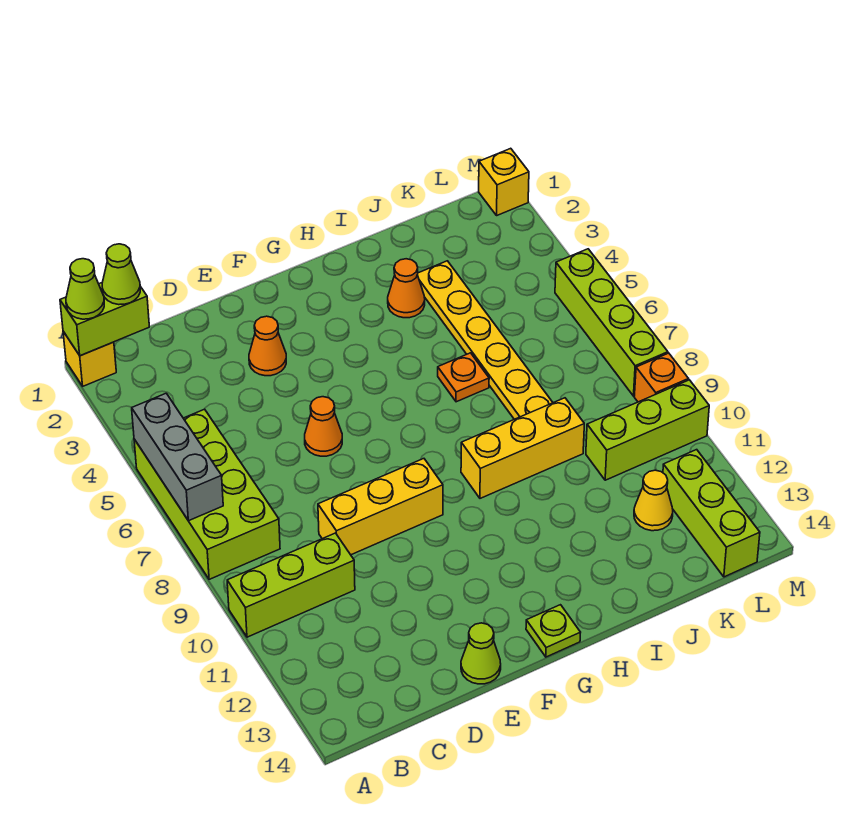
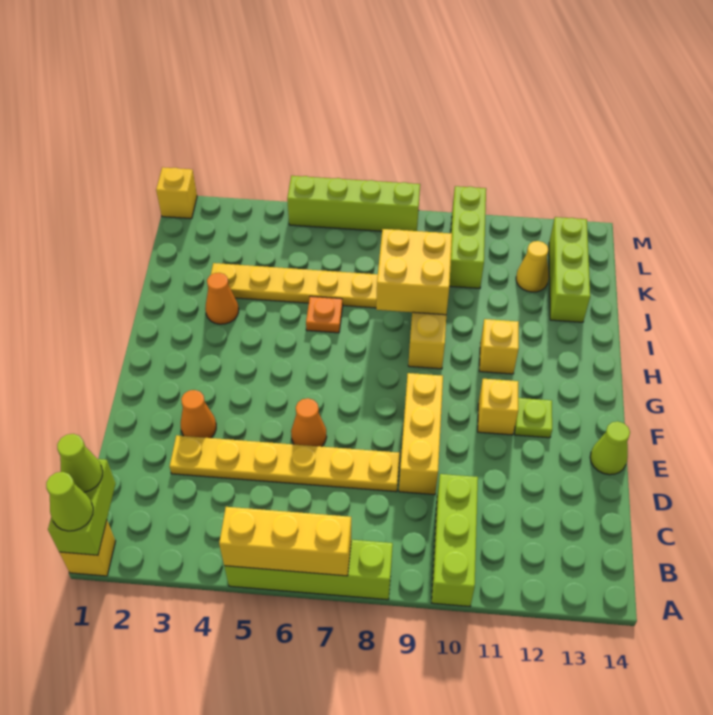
lime brick A5:B8 level 1 -> lime brick A5:A8 level 1
grey brick A5:A7 level 2 -> yellow brick A5:A7 level 2
none -> yellow plate D3:D8 level 1
none -> yellow brick F11 level 1
lime plate G14 level 1 -> lime plate F12 level 1
none -> yellow brick H11 level 1
none -> yellow brick I8:J9 level 2
lime brick L12:L14 level 1 -> lime brick J13:L13 level 1
orange brick M9 level 1 -> none

